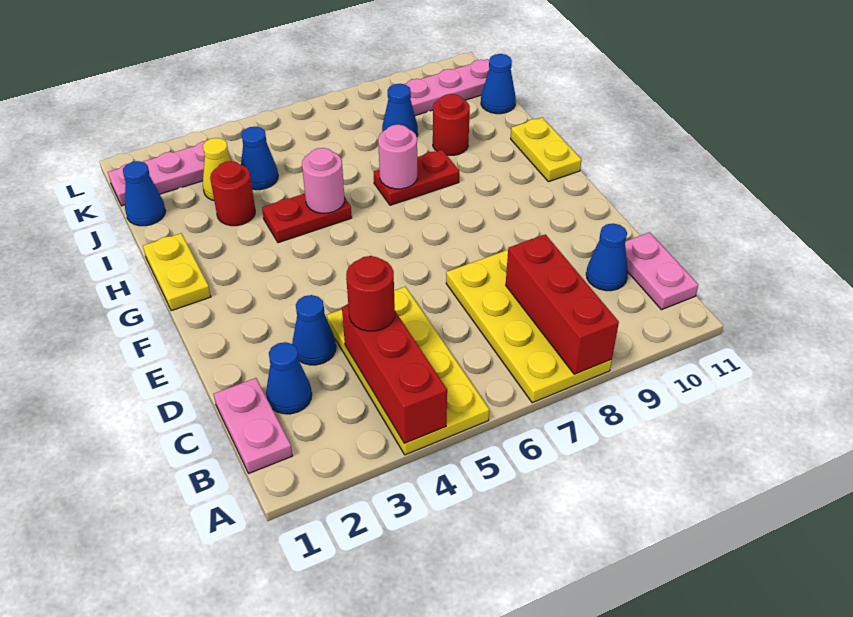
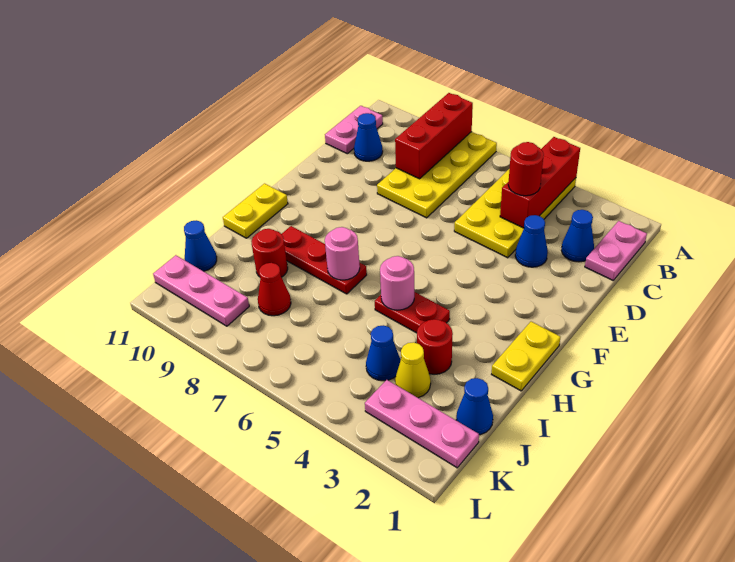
red plate H7:H8 level 1 -> red plate H7:H9 level 1
blue cone J8 level 1 -> red cone J8 level 1

